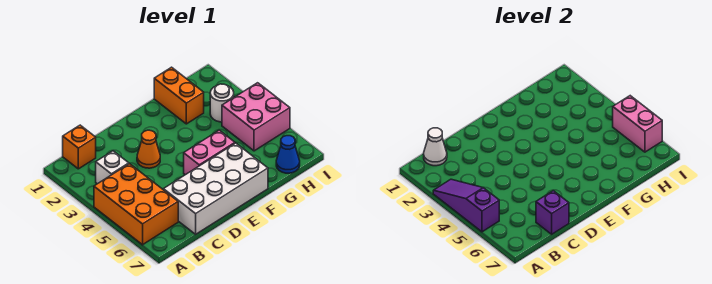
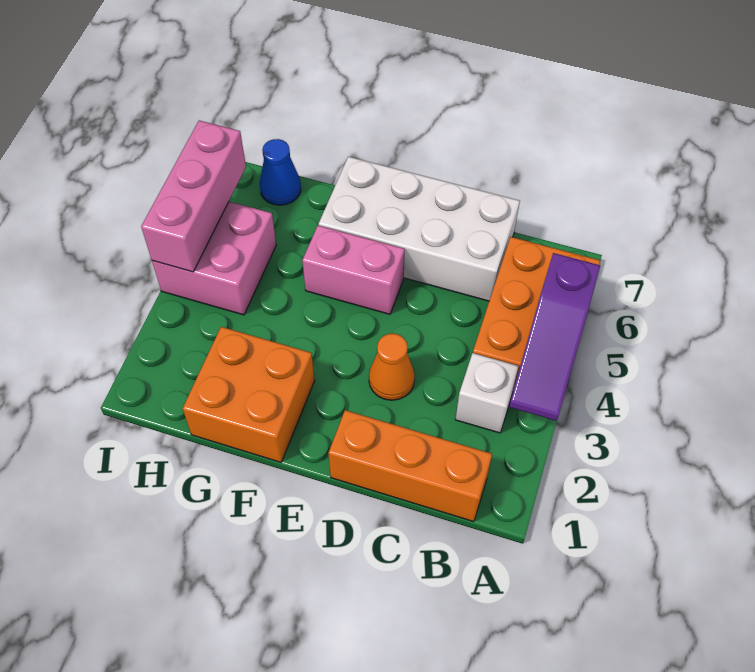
orange brick B1 level 1 -> orange brick B1:D1 level 1
white cone B1 level 2 -> none
purple brick C7 level 2 -> none
orange brick G1:G2 level 1 -> orange brick F1:G2 level 1
white round brick H3 level 1 -> none
pink brick I5:I6 level 2 -> pink brick I4:I6 level 2

